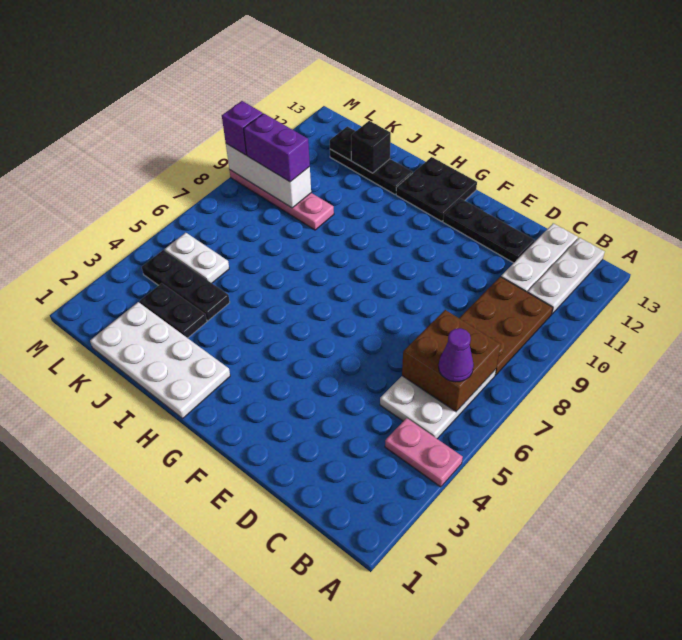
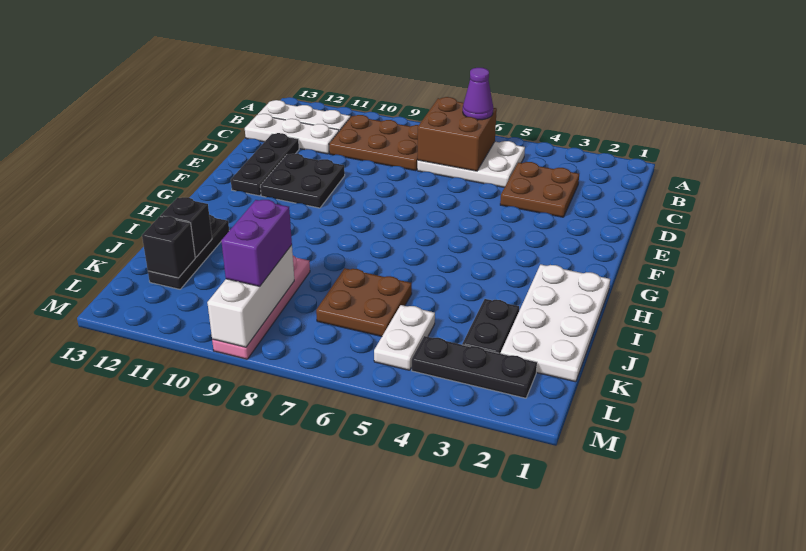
pink plate A4:B4 level 1 -> none
none -> brown plate C3:D4 level 1
black plate G12:H13 level 1 -> black plate E10:F11 level 1
black plate J4:L4 level 1 -> black plate L2:L4 level 1
none -> brown plate J6:K7 level 1
black plate K12 level 2 -> black brick K12 level 2
purple brick M9 level 3 -> none

